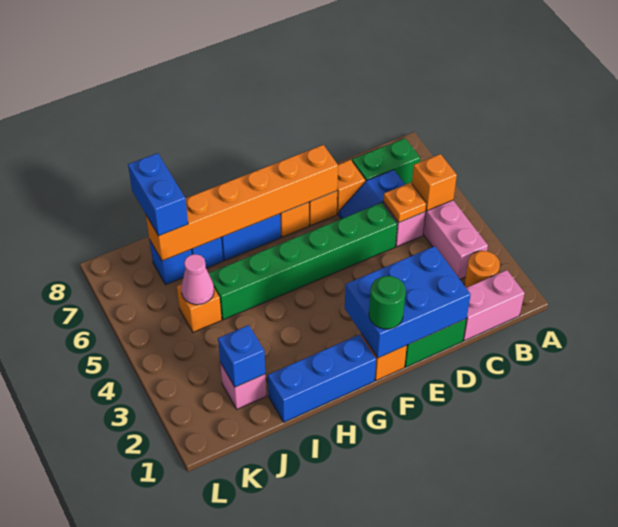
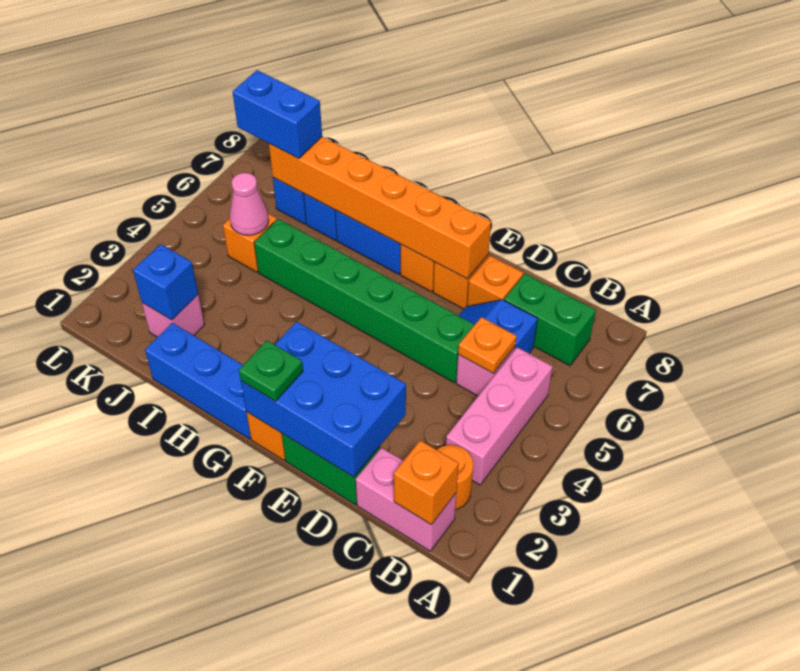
orange brick B5 level 2 -> orange brick B1 level 2
green round brick F1 level 3 -> green plate F1 level 3
blue brick J7:J8 level 3 -> blue brick J7:K7 level 3

